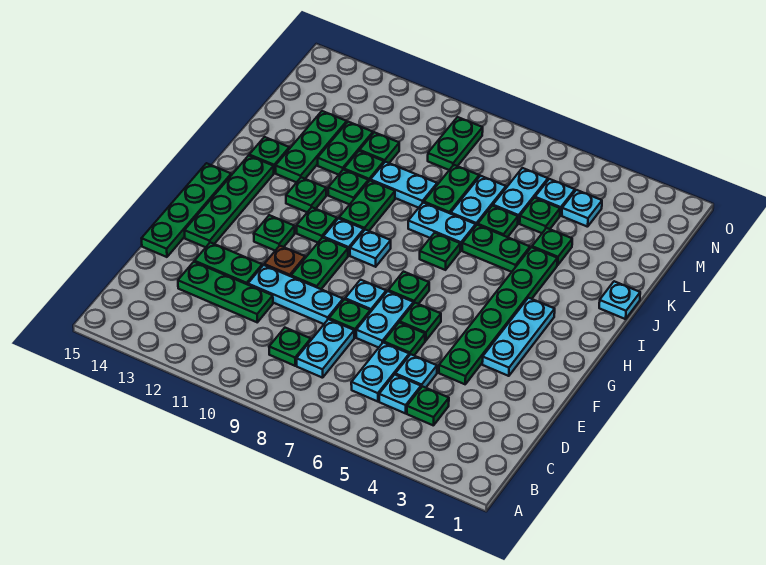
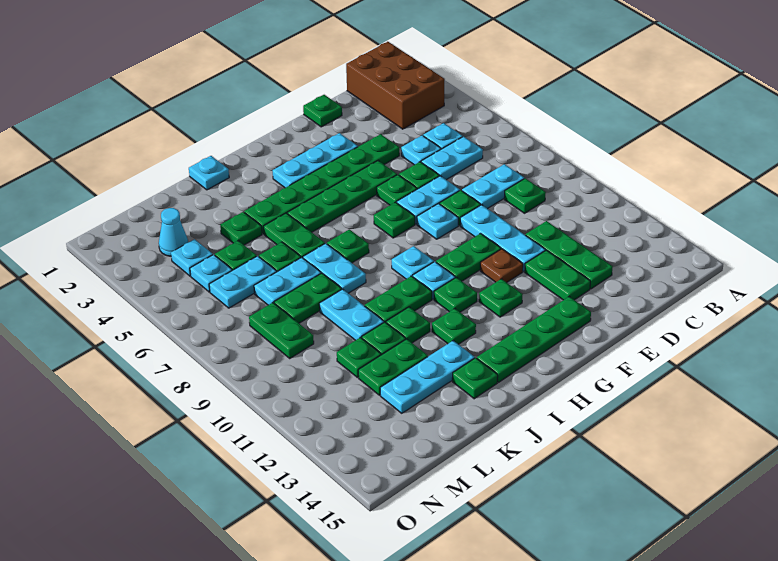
none -> brown brick B1:C3 level 1
green plate C4 level 1 -> green plate E1 level 1
green plate E15:H15 level 1 -> green plate F5:I5 level 1
green plate J13:L13 level 1 -> cyan plate J13:L13 level 1
none -> cyan cone M3 level 1
green plate M9:N9 level 1 -> green plate M8:M9 level 1

